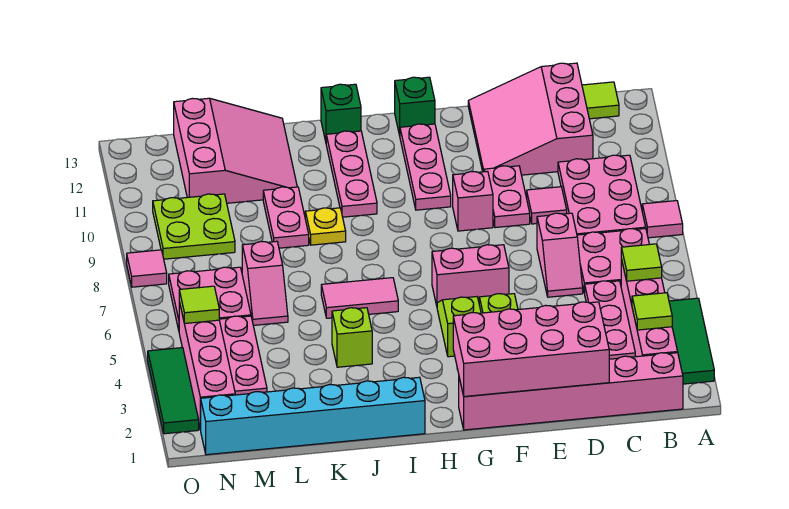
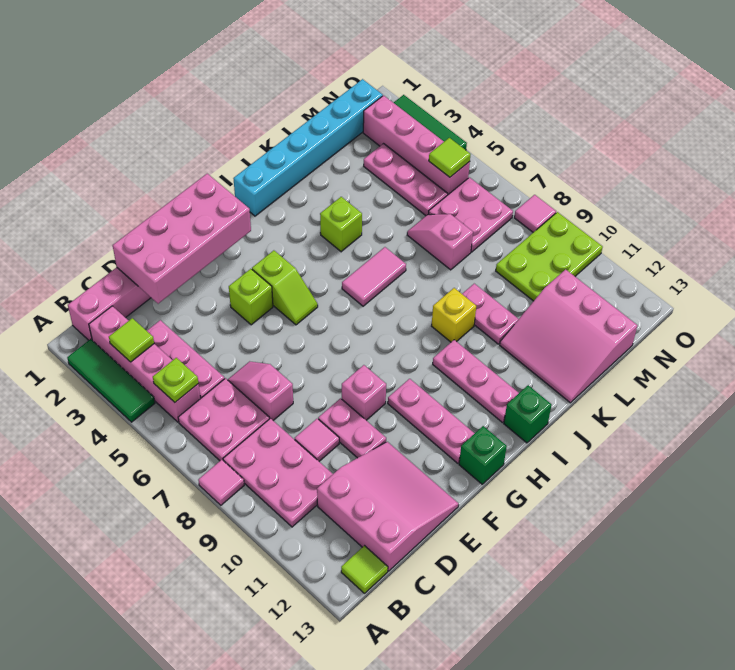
lime tile B5 level 2 -> lime plate B5 level 2
pink brick F6:G6 level 1 -> none
yellow plate J9 level 1 -> yellow brick J9 level 1
lime plate M9:N10 level 1 -> lime plate M9:O10 level 1

